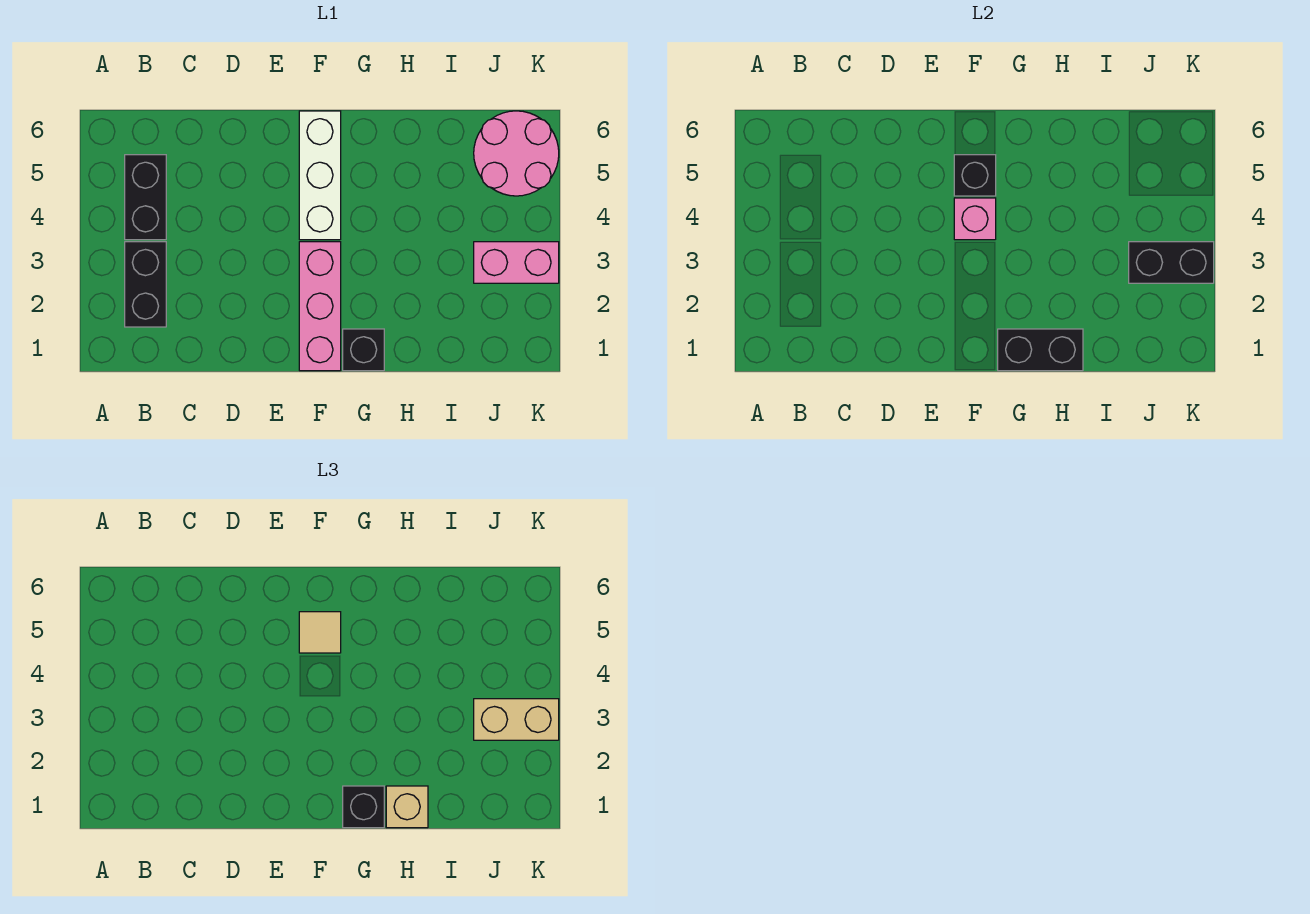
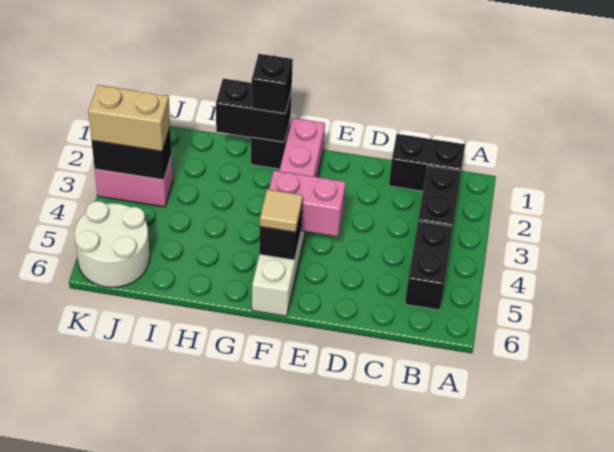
none -> black brick B1:C1 level 1
pink brick F4 level 2 -> pink brick E4:F4 level 2
tan brick H1 level 3 -> none
pink round brick J5:K6 level 1 -> white round brick J5:K6 level 1

